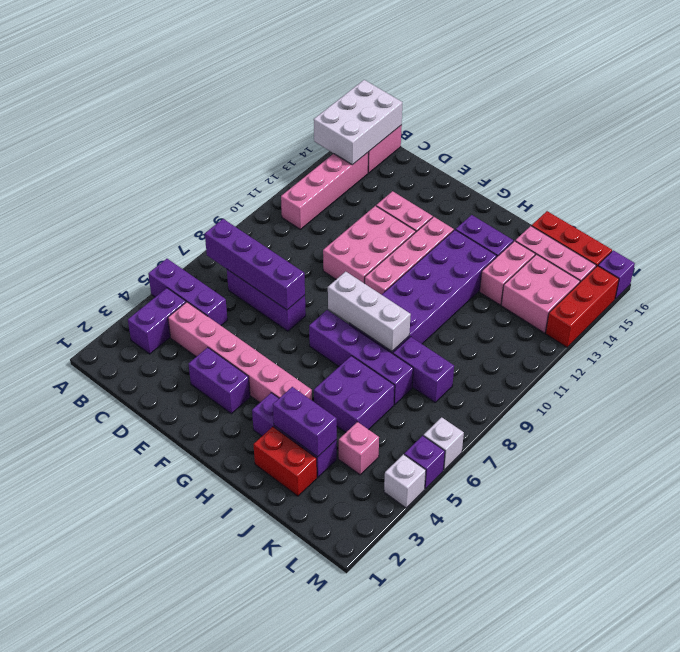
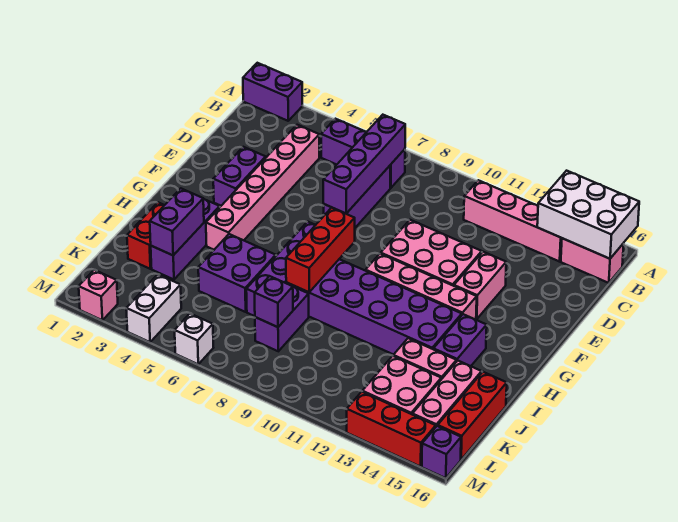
purple brick A5:C5 level 1 -> purple brick B5:B7 level 1
purple brick B3:B4 level 1 -> purple brick A1:A2 level 1
white brick G8:I8 level 2 -> red brick G8:I8 level 2
pink brick K4 level 1 -> pink brick M2 level 1
white brick M4 level 1 -> white brick L4:M4 level 1
purple brick M5 level 1 -> purple brick K8 level 2

